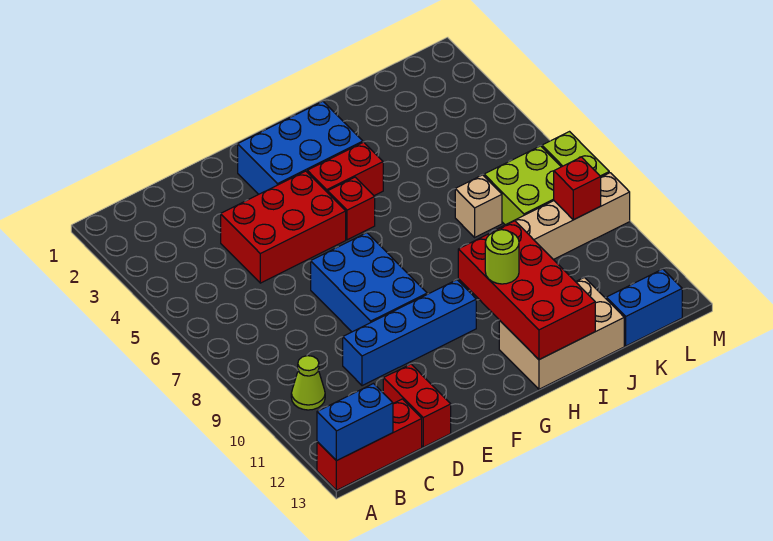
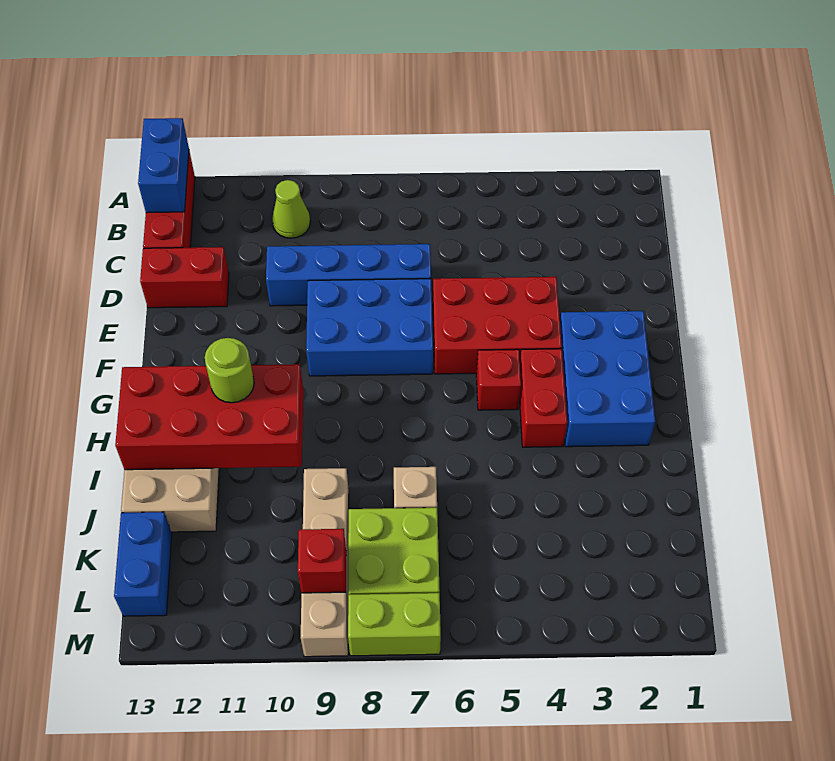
red brick D4:F5 level 1 -> red brick E4:F6 level 1
blue brick D10:G10 level 1 -> blue brick D7:D10 level 1

